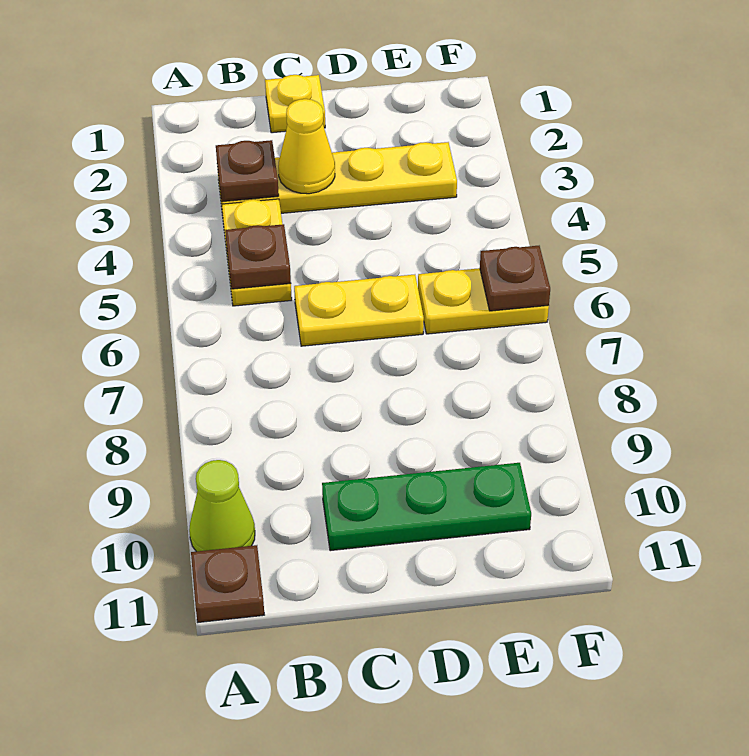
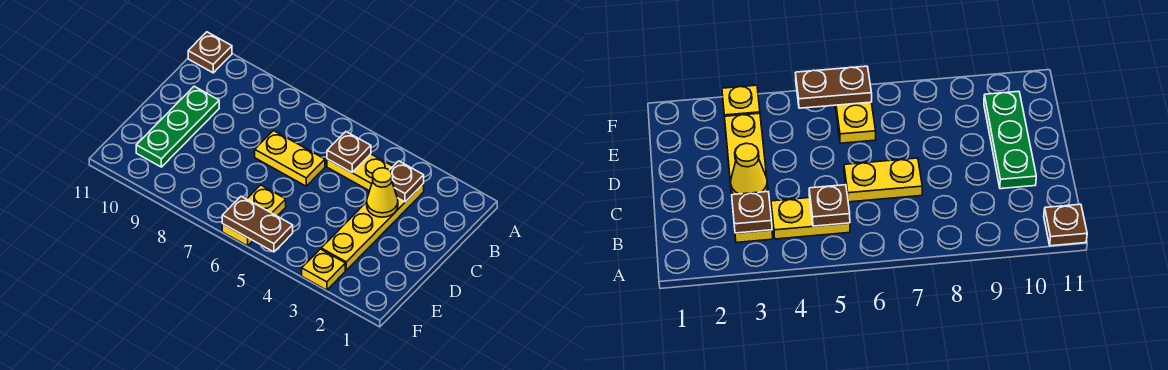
lime cone A10 level 1 -> none
yellow plate C1 level 1 -> yellow plate F3 level 1
yellow plate C6:D6 level 1 -> yellow plate C6:C7 level 1
brown plate F6 level 2 -> brown plate F5:F6 level 2

